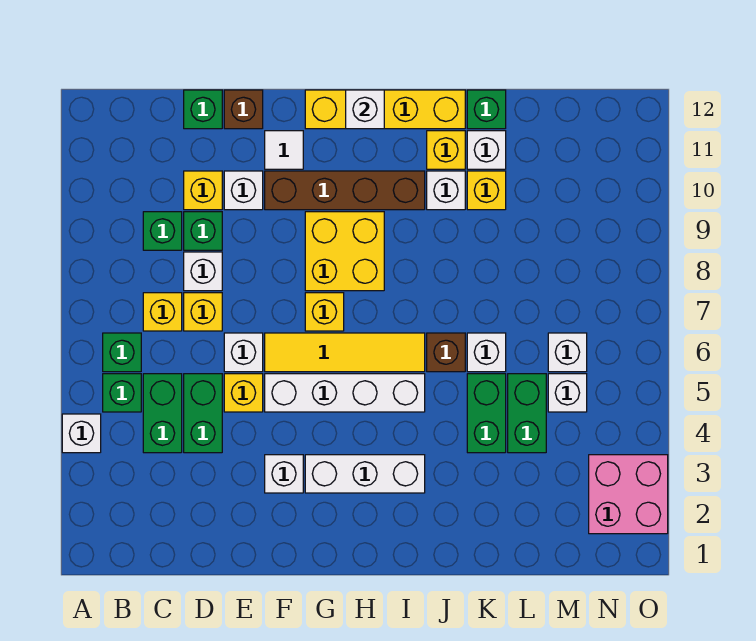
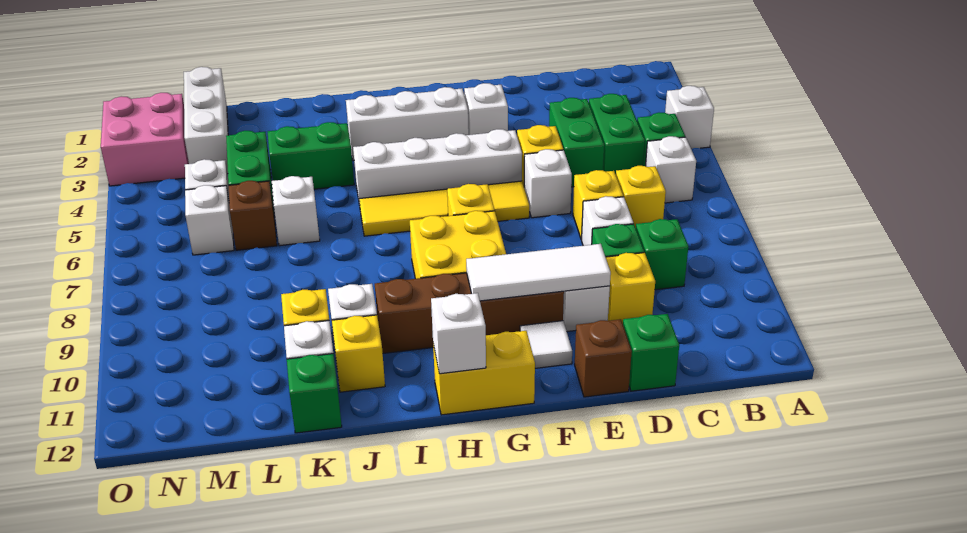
green brick B6 level 1 -> white brick B6 level 1
none -> white tile E10:G10 level 2
yellow brick G12:J12 level 1 -> yellow brick G12:H12 level 1
brown brick J6 level 1 -> brown brick L6 level 1
green brick K4:K5 level 1 -> green brick J4:K4 level 1
none -> white brick M1:M3 level 1

